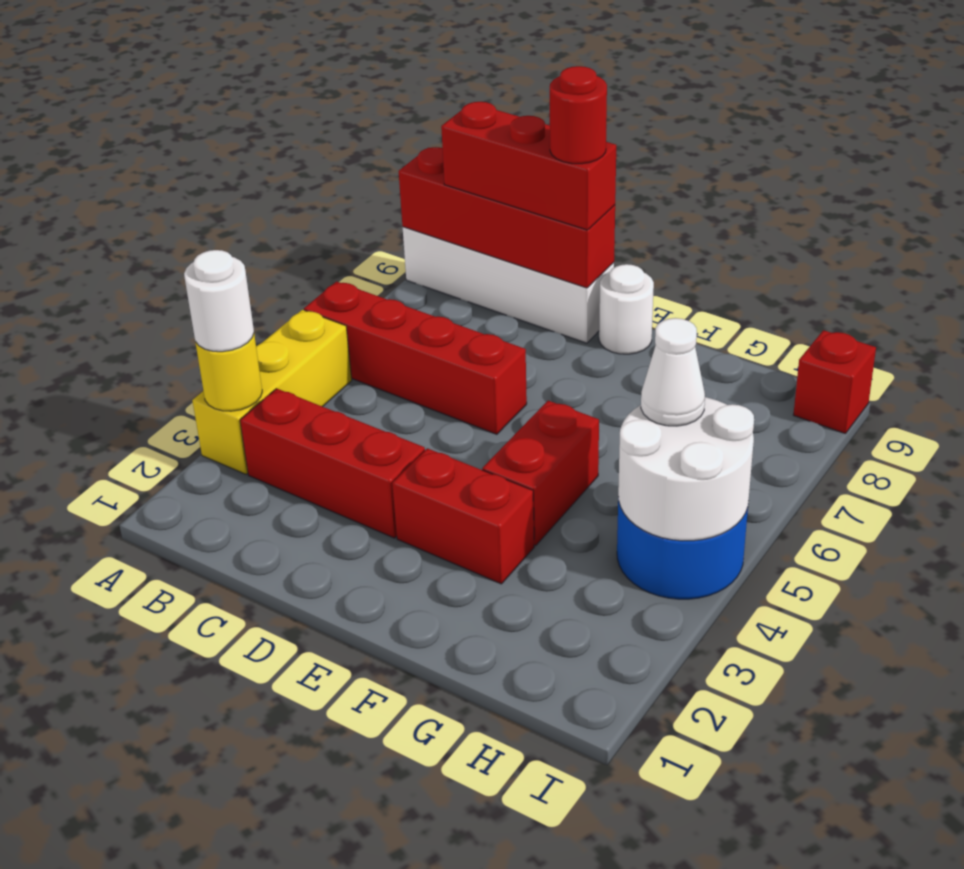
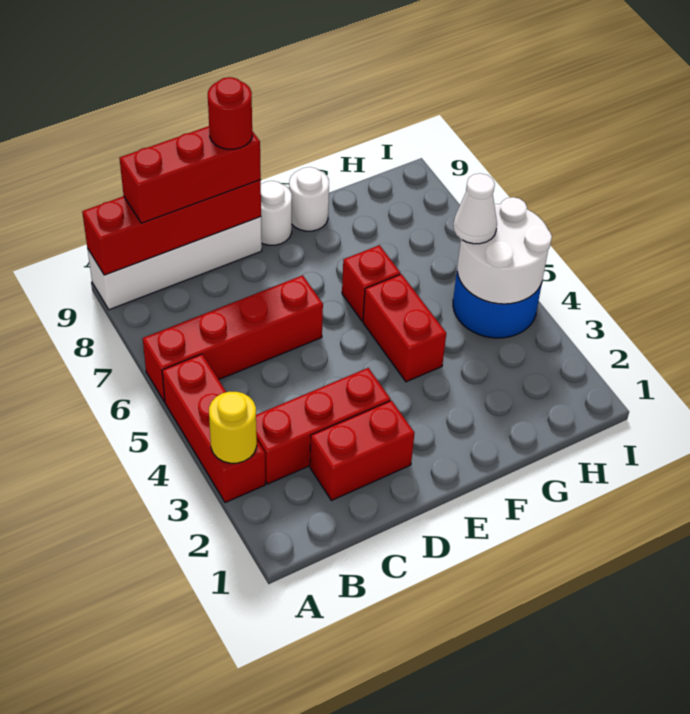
yellow brick A3:A5 level 1 -> red brick A3:A5 level 1
white round brick A3 level 3 -> white round brick F9 level 1
red brick E3:F3 level 1 -> red brick C2:D2 level 1
red brick I9 level 1 -> red brick F6 level 1

